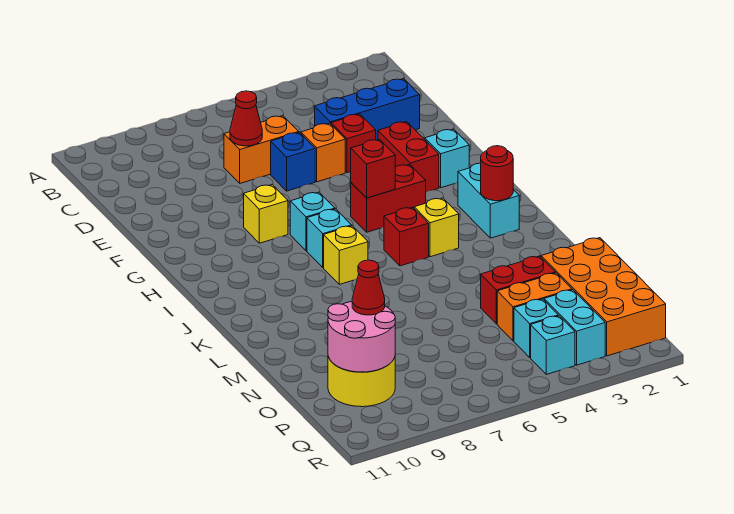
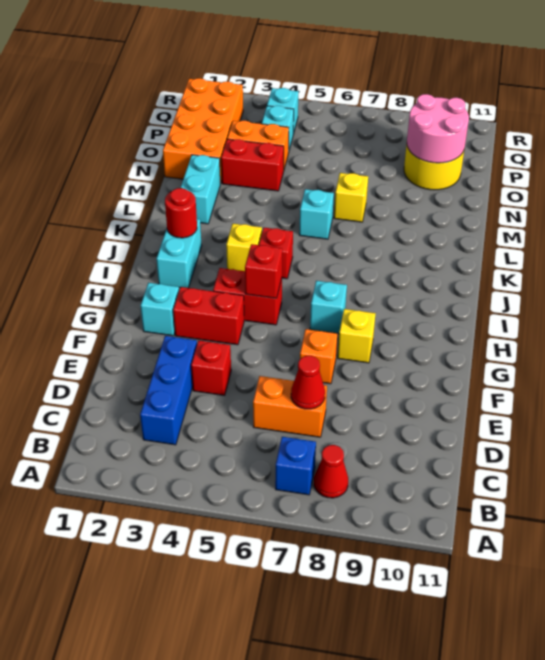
blue brick D2:D4 level 1 -> blue brick C3:E3 level 1
orange brick E5 level 1 -> orange brick F7 level 1
blue brick E6 level 1 -> blue brick B7 level 1
red brick F3:G3 level 1 -> red brick G3:G4 level 1
cyan brick I7 level 1 -> cyan brick L6 level 1
yellow brick J7 level 1 -> yellow brick M7 level 1
red cone O9 level 3 -> red cone B8 level 1
cyan brick P3:Q3 level 1 -> cyan brick L2:M2 level 1

